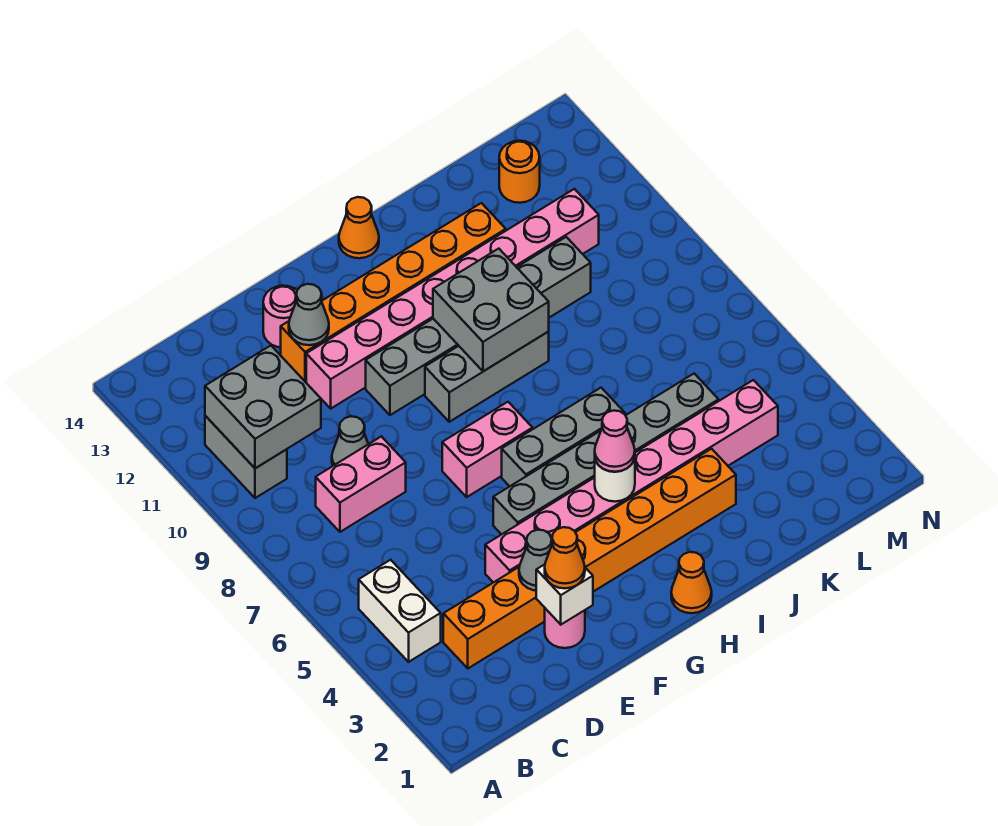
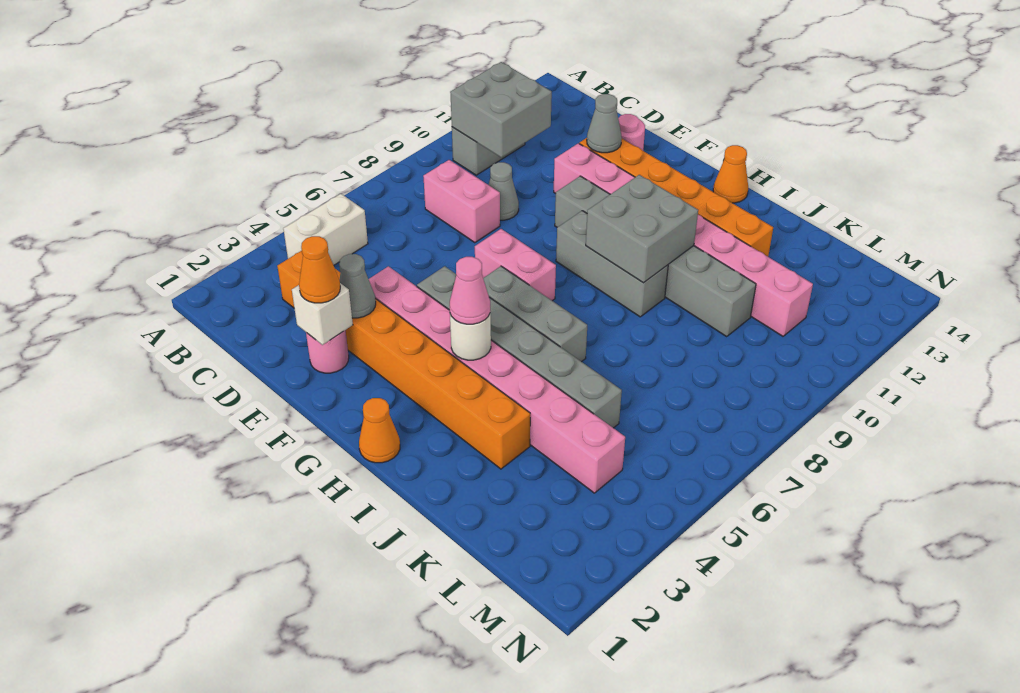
orange round brick L13 level 1 -> none

